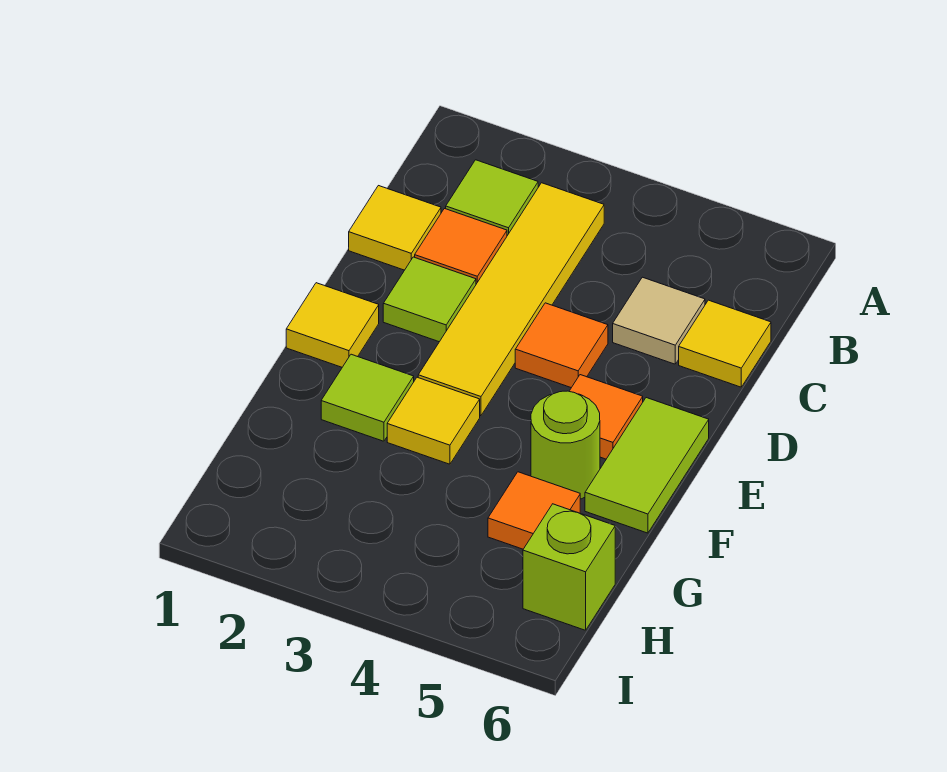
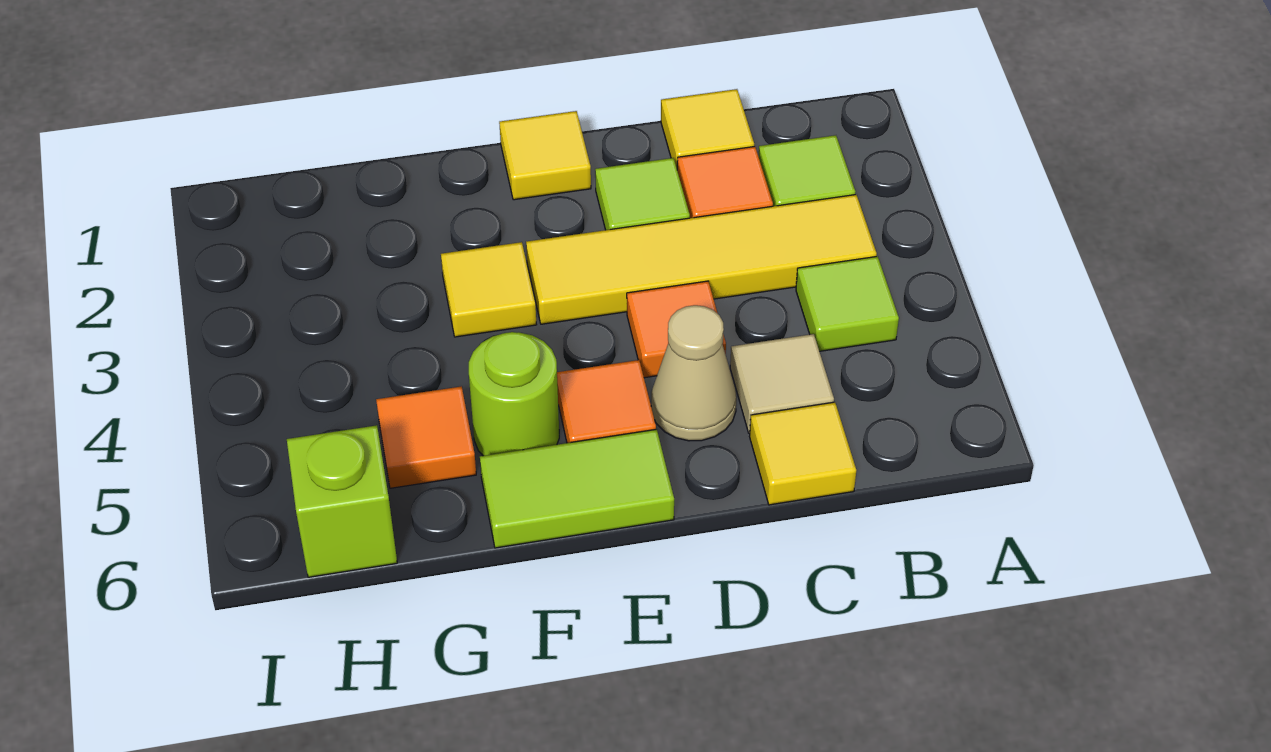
none -> tan cone D5 level 1
lime tile F2 level 1 -> lime tile B4 level 1

